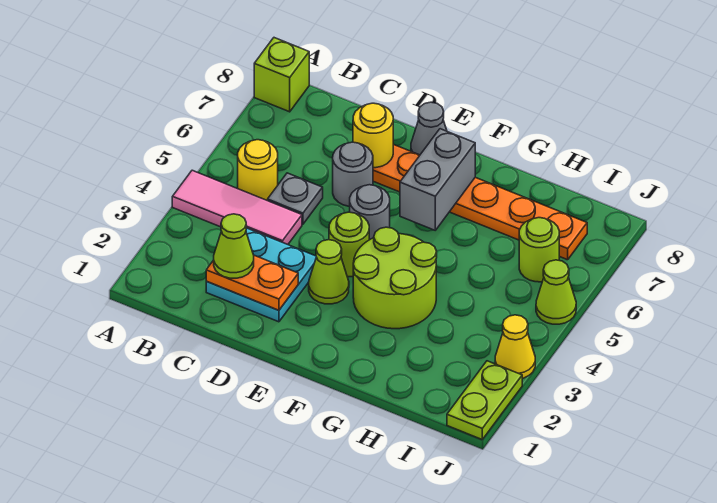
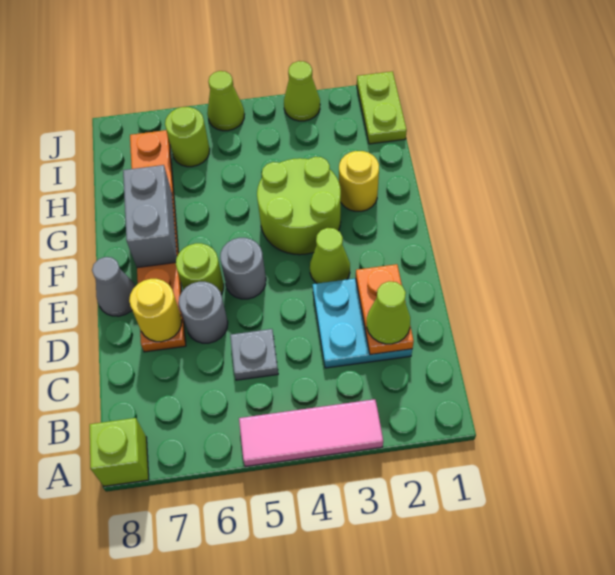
pink tile A4:C4 level 1 -> pink tile A3:A5 level 1
yellow round brick B5 level 1 -> yellow round brick G2 level 1
lime round brick E4 level 1 -> lime round brick E6 level 1
grey brick F6:F7 level 2 -> grey brick F7:G7 level 2
lime plate J1:J2 level 1 -> lime plate I1:J1 level 1
yellow cone J3 level 1 -> lime cone J3 level 1

